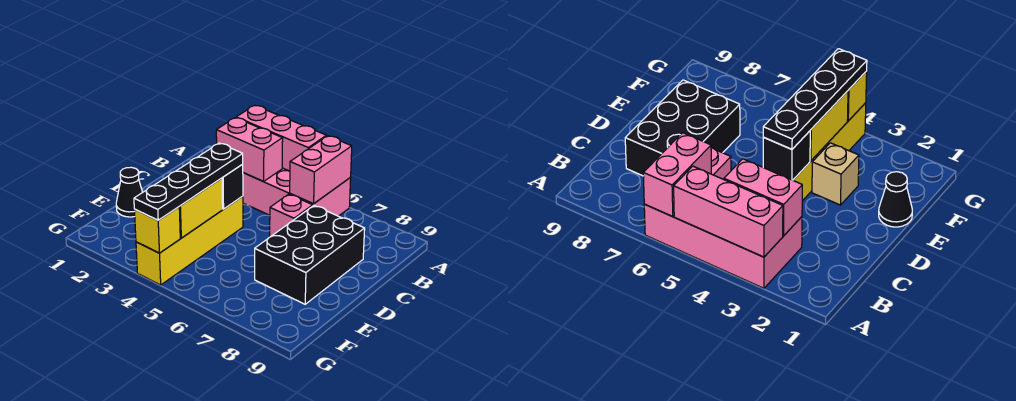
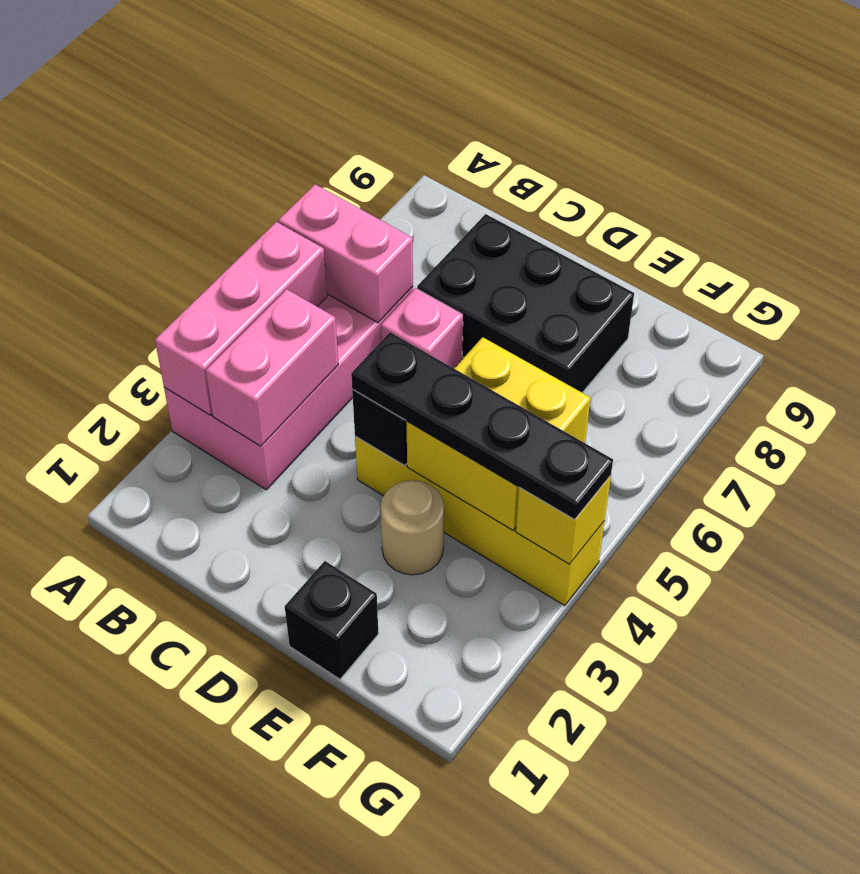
black cone E1 level 1 -> black brick E1 level 1
tan brick E3 level 1 -> tan round brick E3 level 1
yellow brick E4:F4 level 2 -> yellow brick E4:F5 level 2

